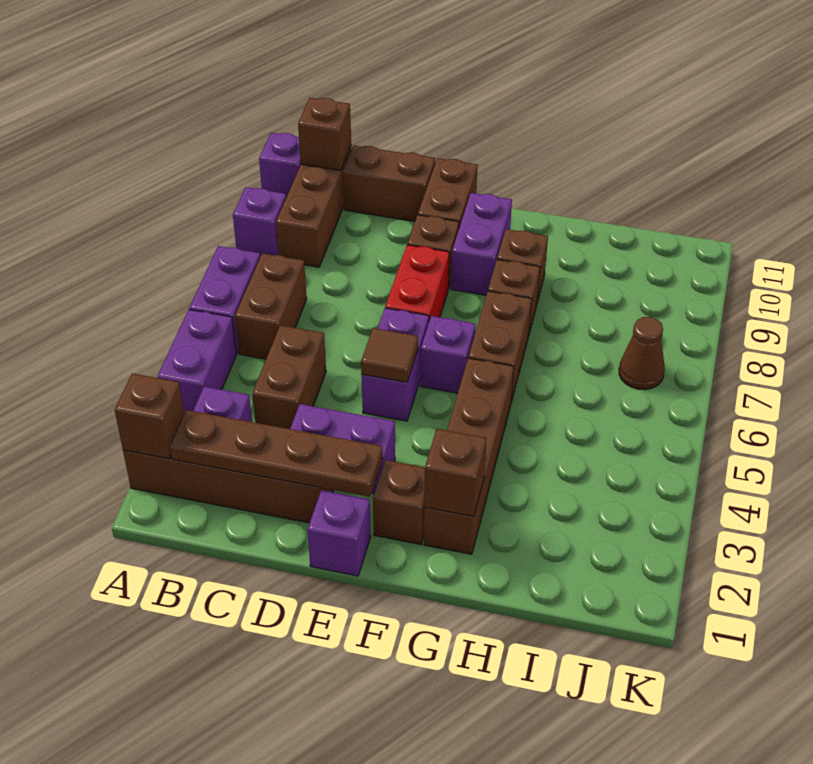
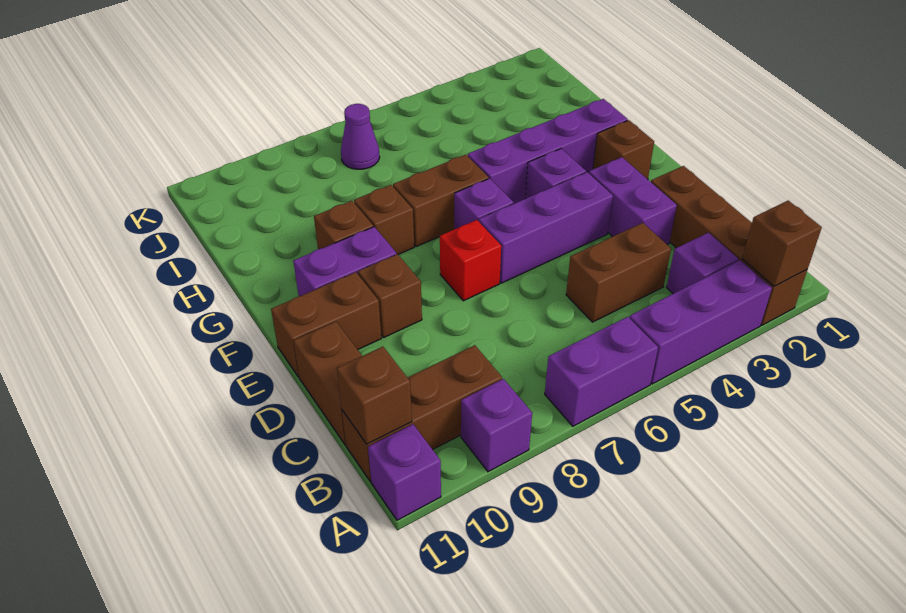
purple brick A4:A5 level 1 -> purple brick A3:A5 level 1
brown plate B2:E2 level 2 -> none
brown brick B6:B7 level 1 -> none
purple brick E1 level 1 -> purple brick F4 level 1
purple brick E5:E6 level 1 -> purple brick E4:E6 level 1
brown tile E5 level 2 -> none
red brick E7:E8 level 1 -> red brick E7 level 1
brown brick G2:G5 level 1 -> purple brick G2:G5 level 1
brown brick G2 level 2 -> none
brown cone J7 level 1 -> purple cone J7 level 1

